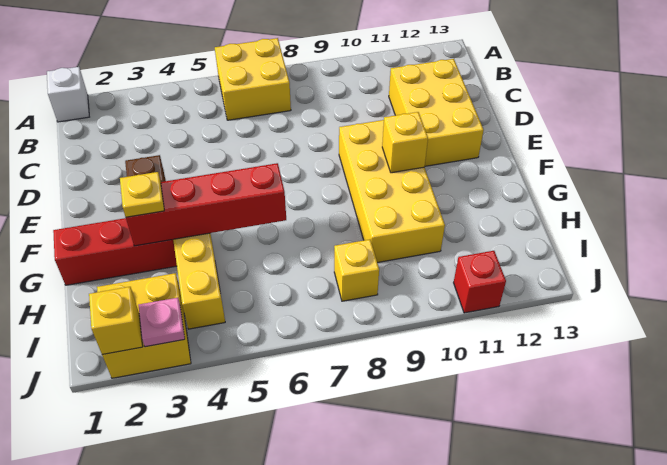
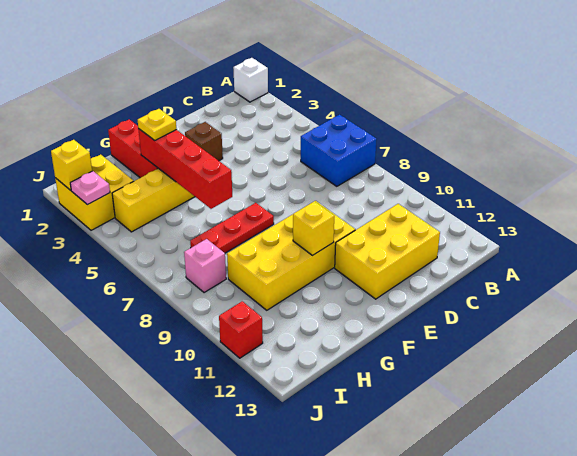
yellow brick A6:B7 level 1 -> blue brick A6:B7 level 1
none -> red plate F7:H7 level 1
yellow brick I8 level 1 -> pink brick I8 level 1

